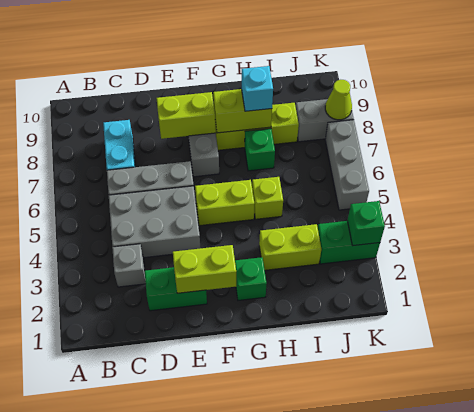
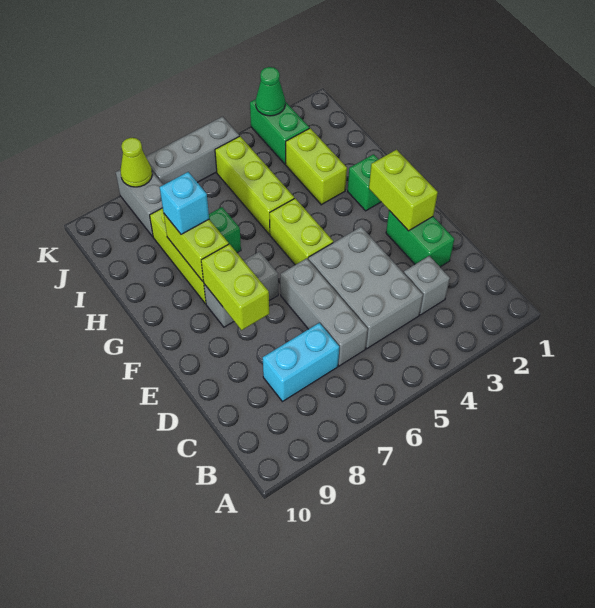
lime brick H5 level 1 -> lime brick H5:J5 level 1
green brick K3 level 2 -> green cone K3 level 2

